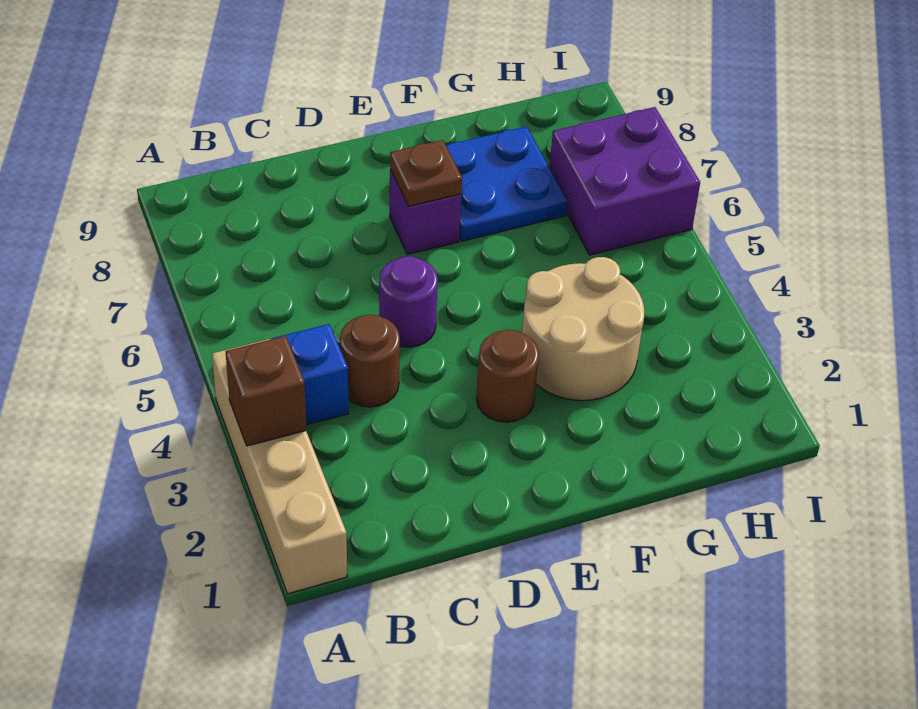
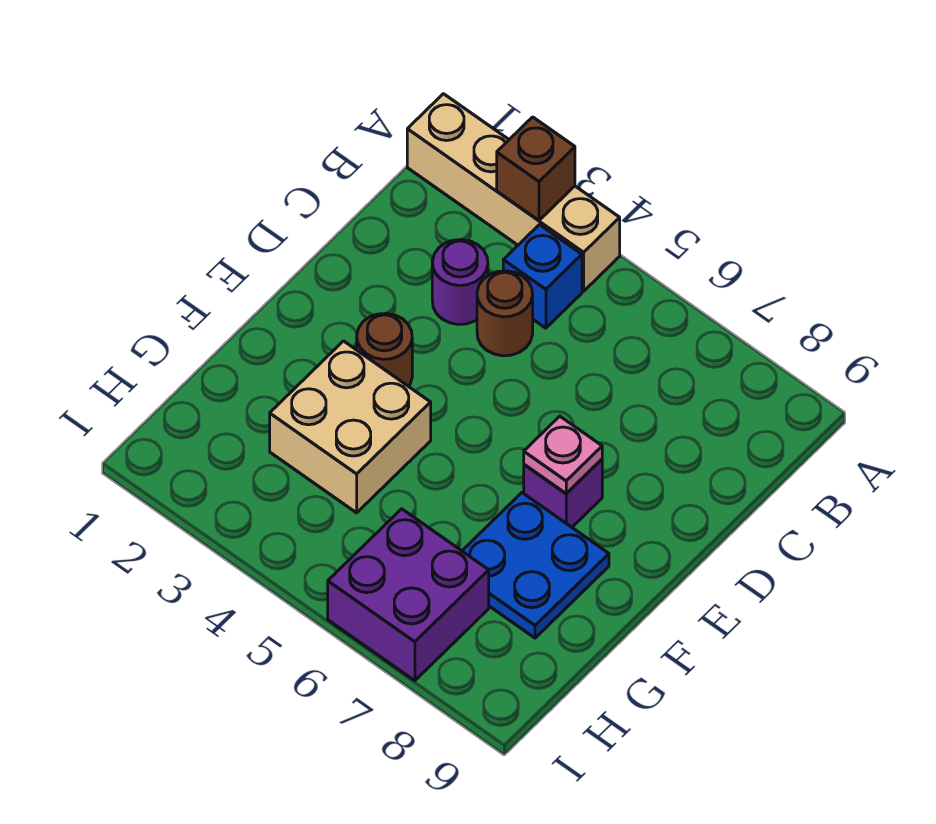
purple round brick D5 level 1 -> purple round brick C3 level 1
brown plate E7 level 2 -> pink plate E7 level 2
tan round brick F3:G4 level 1 -> tan brick F3:G4 level 1

